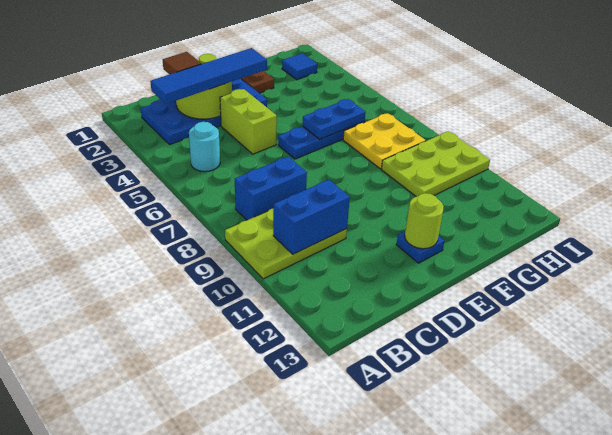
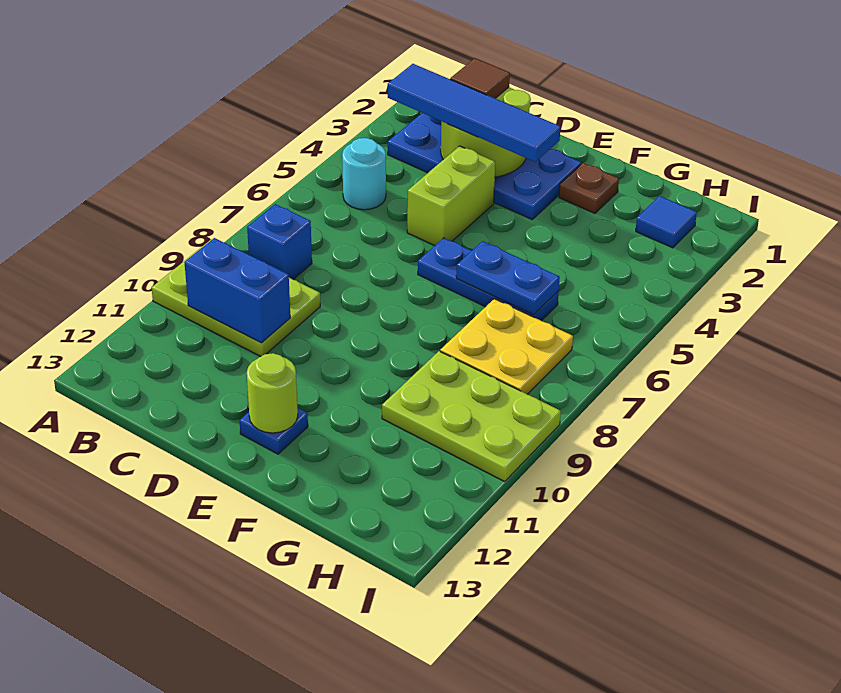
blue brick B8:C8 level 1 -> blue brick B8 level 1

